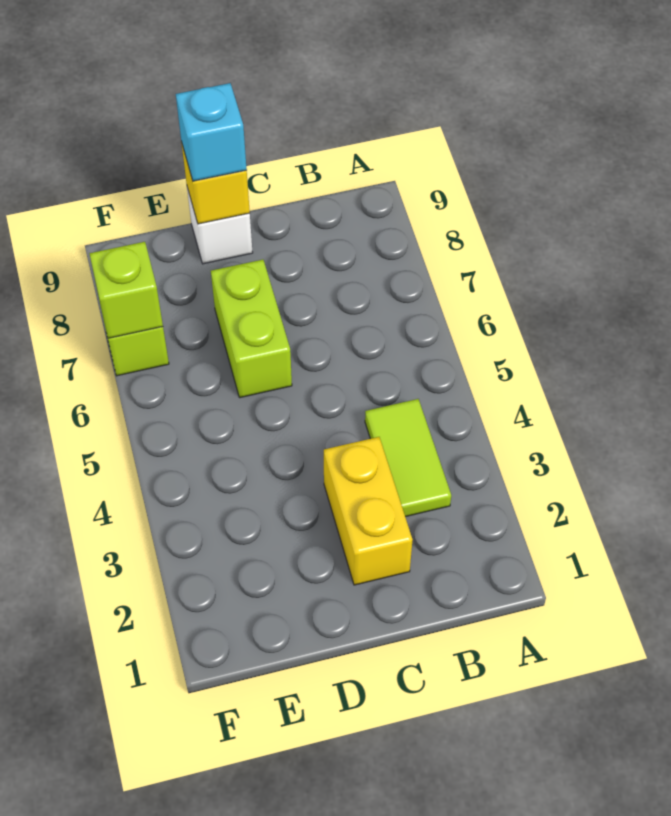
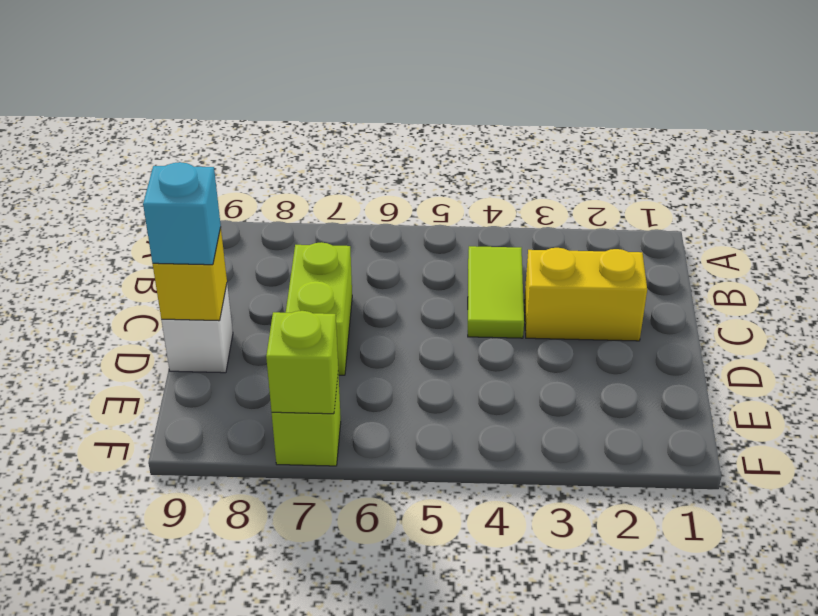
lime tile B3:B4 level 1 -> lime tile B4:C4 level 1
lime brick D6:D7 level 1 -> lime brick C7:D7 level 1

